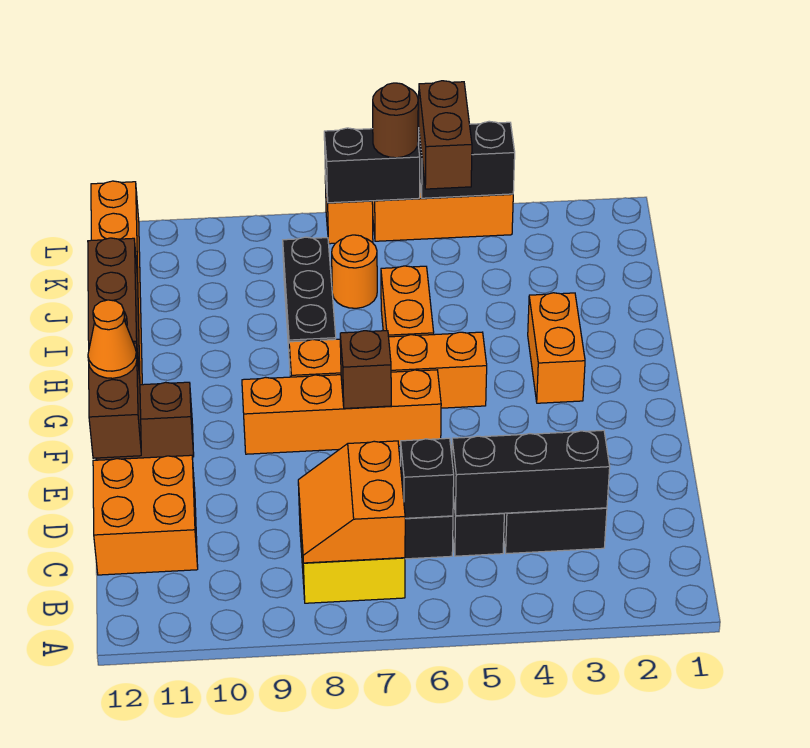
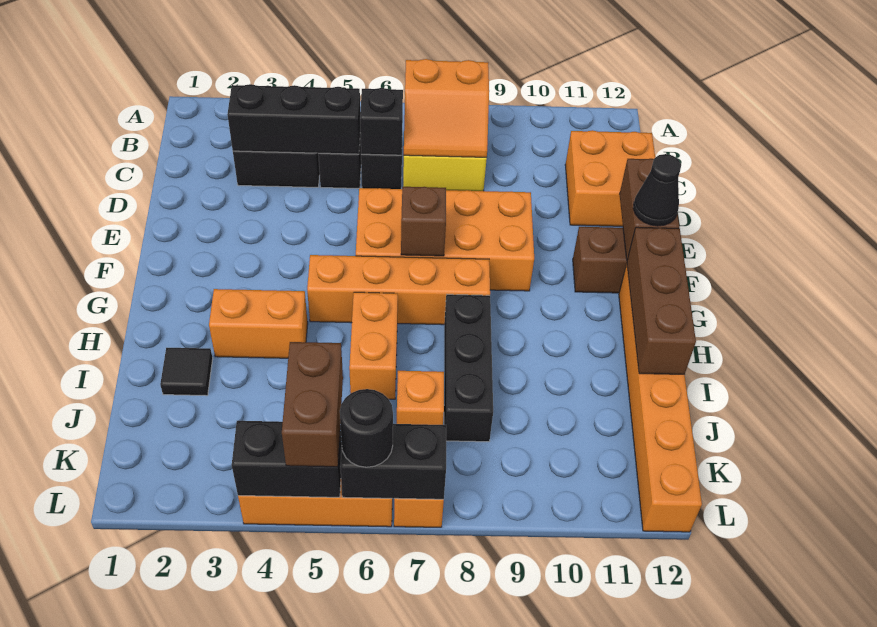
orange slope B7:C8 level 2 top 7 -> orange slope B7:C8 level 2 top B
orange brick F6:F9 level 1 -> orange brick E6:F9 level 1
orange cone F12 level 3 -> black cone F12 level 3
orange brick G3:H3 level 1 -> orange brick H3:H4 level 1
none -> black tile I2 level 1
orange round brick J7 level 1 -> orange brick J7 level 1
brown round brick L6 level 3 -> black round brick L6 level 3

